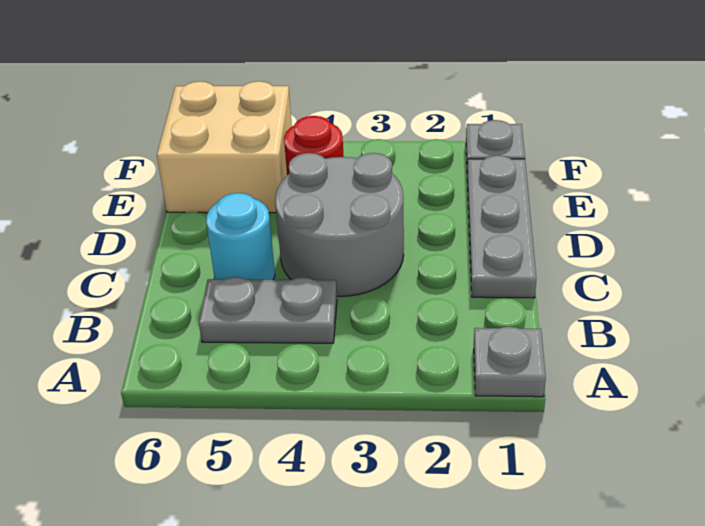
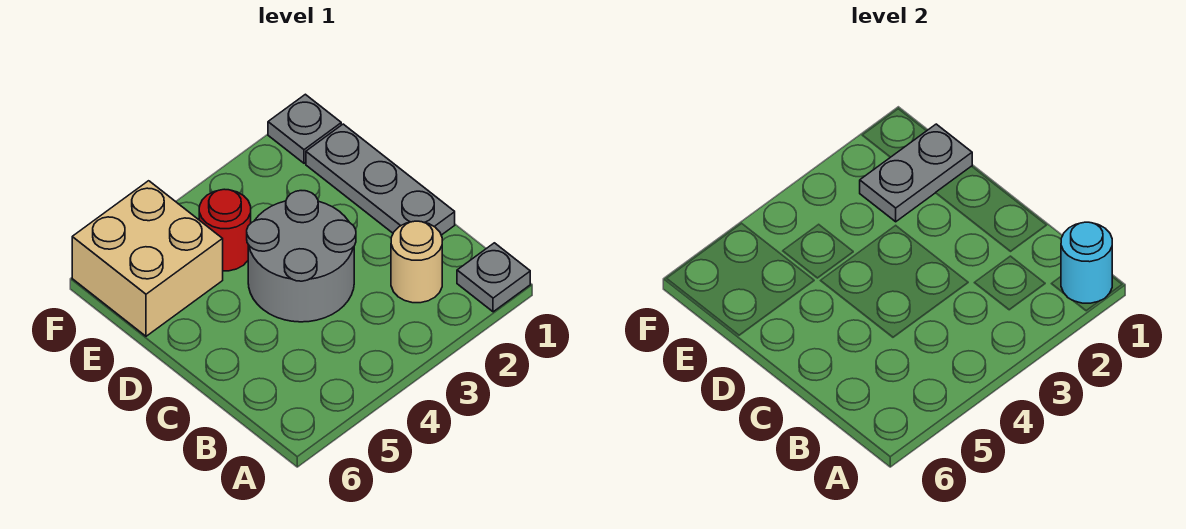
none -> tan round brick B2 level 1
grey plate B4:B5 level 1 -> grey plate E1:E2 level 2
cyan round brick C5 level 1 -> cyan round brick A1 level 2

